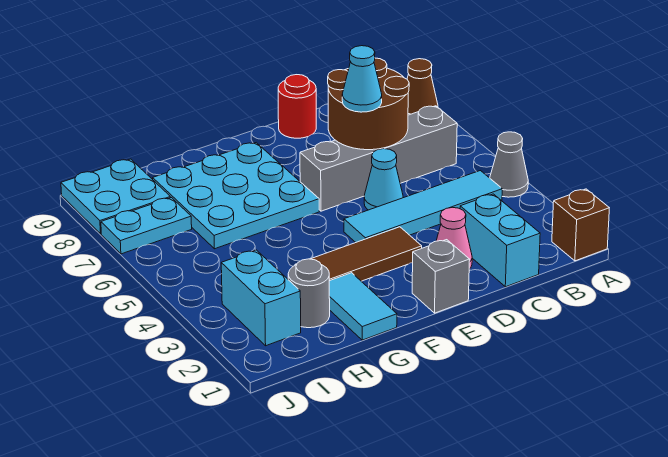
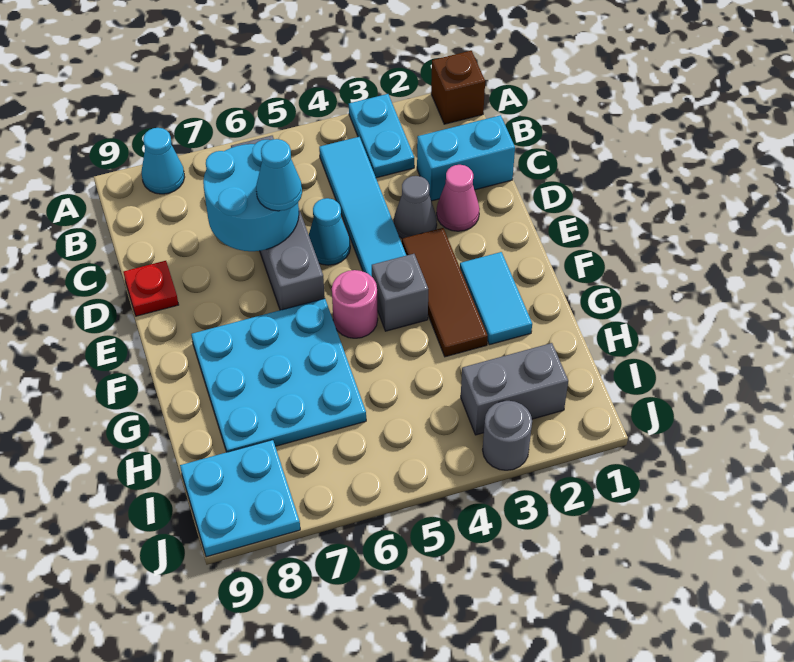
grey cone A4 level 1 -> grey cone D3 level 1
brown cone A8 level 1 -> cyan cone A8 level 1
brown round brick C6:D7 level 2 -> cyan round brick C6:D7 level 2
red round brick D9 level 1 -> red plate D9 level 1
grey brick E1 level 1 -> grey brick F4 level 1
none -> pink round brick F5 level 1
cyan tile G1:G2 level 1 -> cyan tile F2:G2 level 1
grey round brick H2 level 1 -> grey round brick J3 level 1
cyan brick I2:I3 level 1 -> grey brick I2:I3 level 1
cyan plate I7:J7 level 1 -> cyan plate A3:B3 level 1

